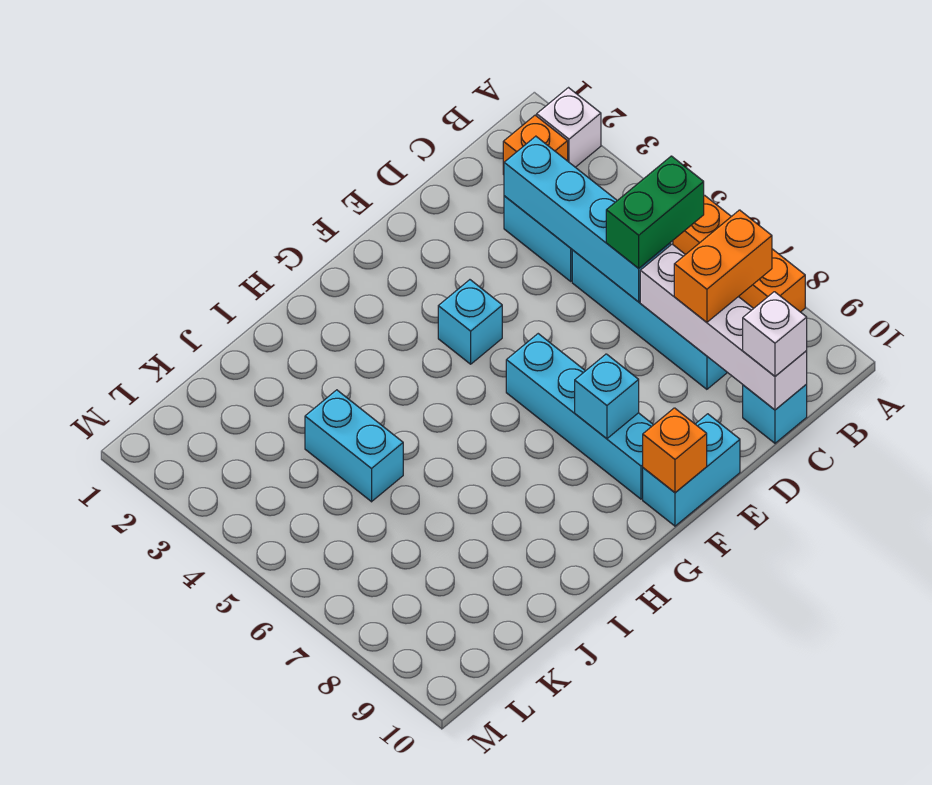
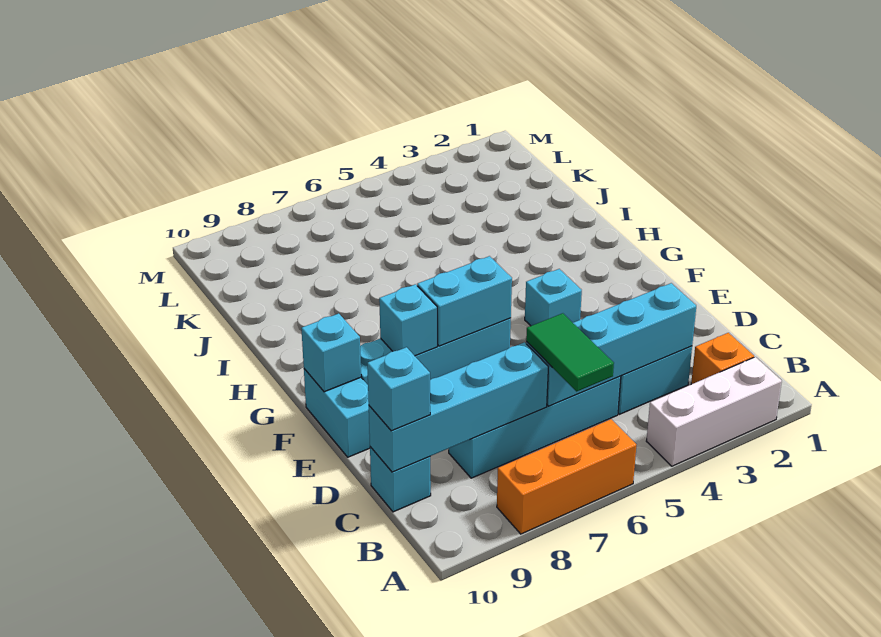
white brick A2 level 1 -> white brick A2:A4 level 1
green brick B6:C6 level 3 -> green tile B6:C6 level 3
orange brick B8:C8 level 3 -> none
white brick C7:C10 level 2 -> cyan brick C7:C10 level 2
white brick C10 level 3 -> cyan brick C10 level 3
orange brick F10 level 2 -> cyan brick F10 level 2
cyan brick J4:J5 level 1 -> cyan brick F6:F7 level 2

